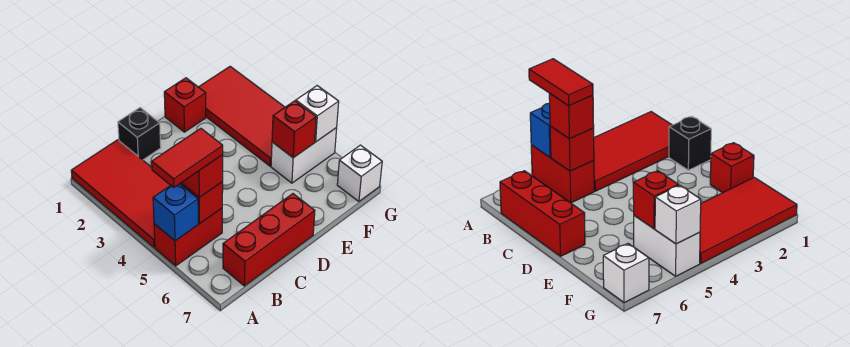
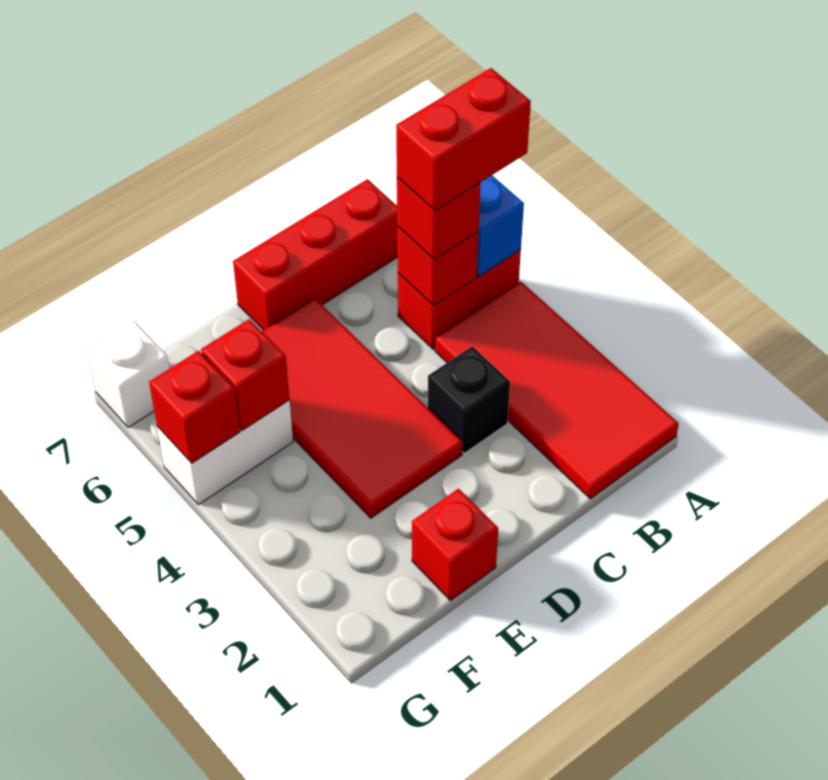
red tile A5:B5 level 4 -> red brick A5:B5 level 4
black brick C1 level 1 -> black brick C3 level 1
red tile F1:G4 level 1 -> red tile D3:E6 level 1
white brick G5 level 2 -> red brick G5 level 2

